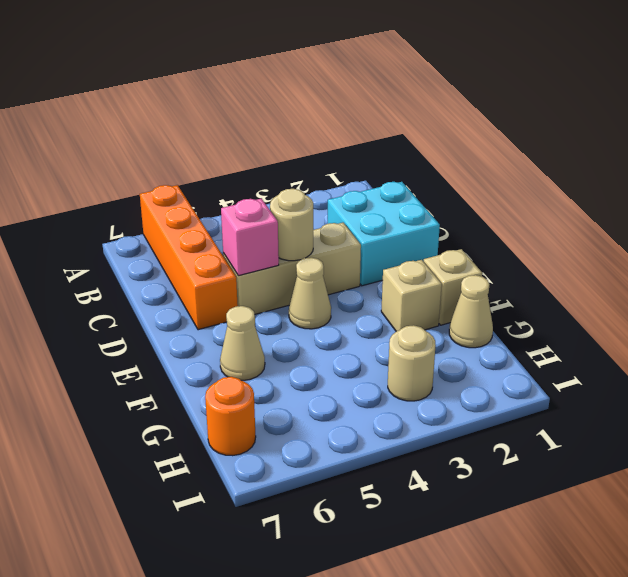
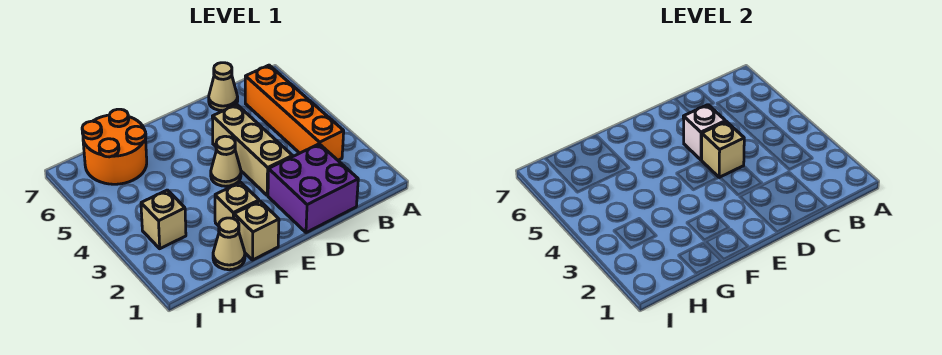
orange brick A6:D6 level 1 -> orange brick B3:B6 level 1
cyan brick C1:D2 level 1 -> purple brick C1:D2 level 1
tan round brick D4 level 2 -> tan brick D4 level 2
pink brick D5 level 2 -> white brick D5 level 2
tan cone F6 level 1 -> tan cone C7 level 1
tan round brick H3 level 1 -> tan brick H3 level 1
orange round brick H7 level 1 -> orange round brick G6:H7 level 1

